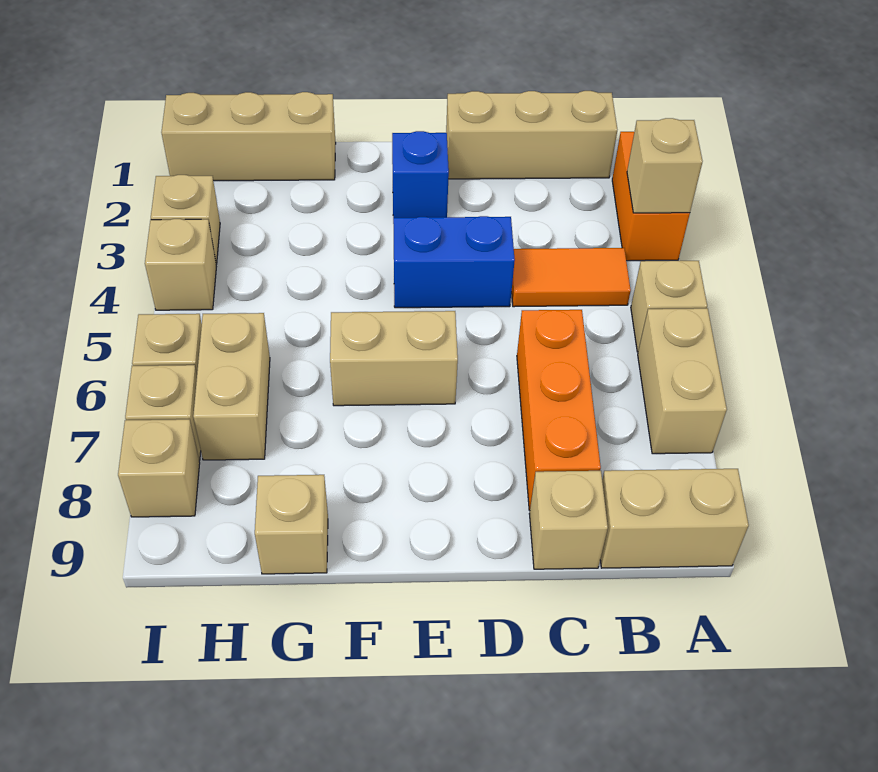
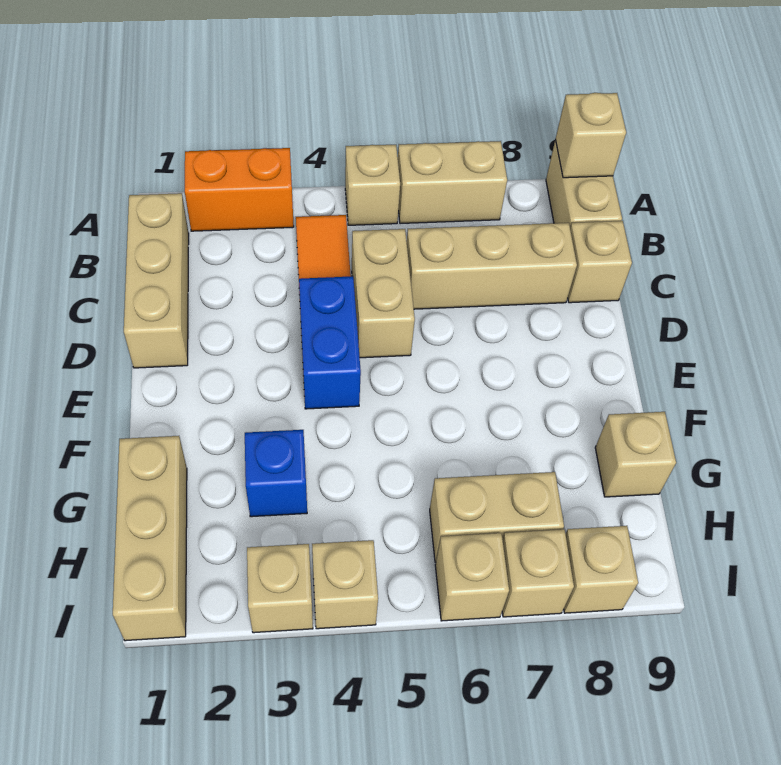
tan brick A3 level 2 -> tan brick A9 level 2
orange brick C6:C8 level 1 -> tan brick C6:C8 level 1
blue brick E2 level 1 -> blue brick G3 level 1
tan brick E6:F6 level 1 -> tan brick C5:D5 level 1

